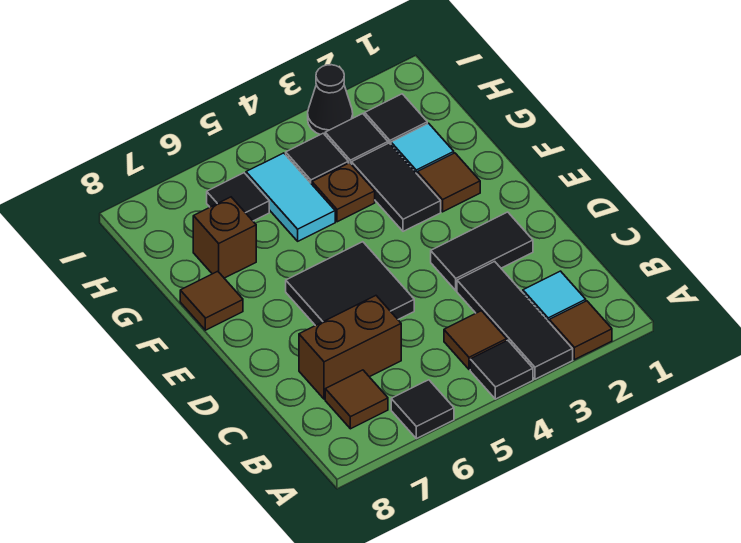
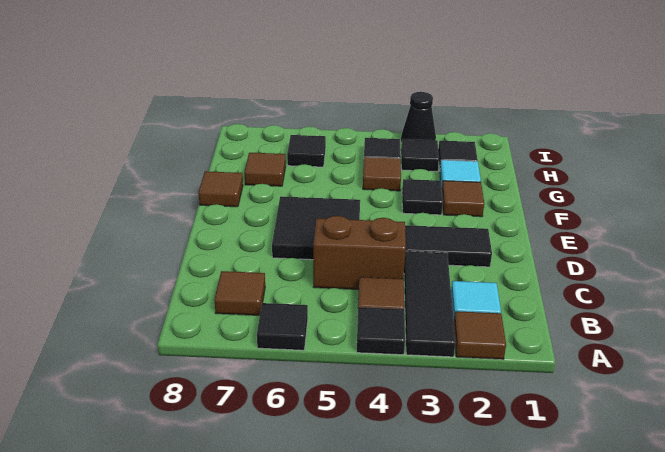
brown brick C6:C7 level 1 -> brown brick C4:C5 level 1
black tile F3:G3 level 1 -> black tile F3 level 1
brown plate G4 level 1 -> brown tile G4 level 1
cyan tile G5:H5 level 1 -> none
brown brick G7 level 1 -> brown tile G7 level 1

